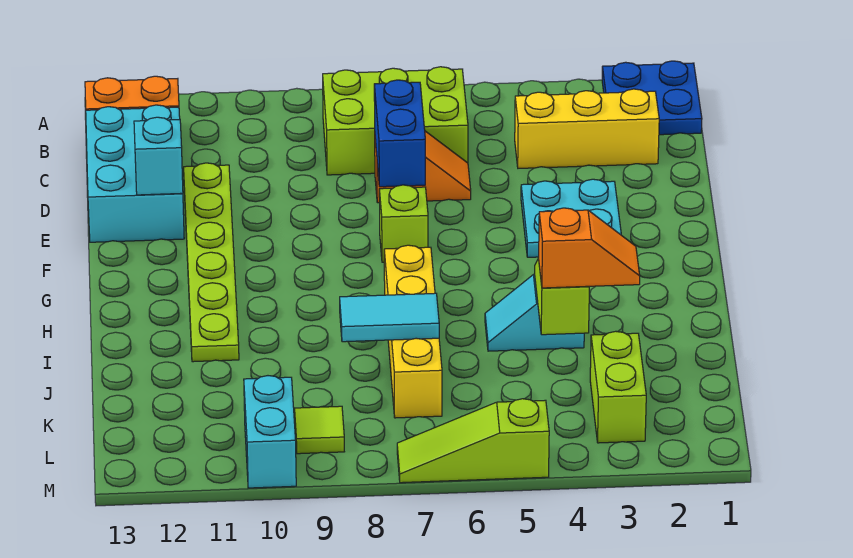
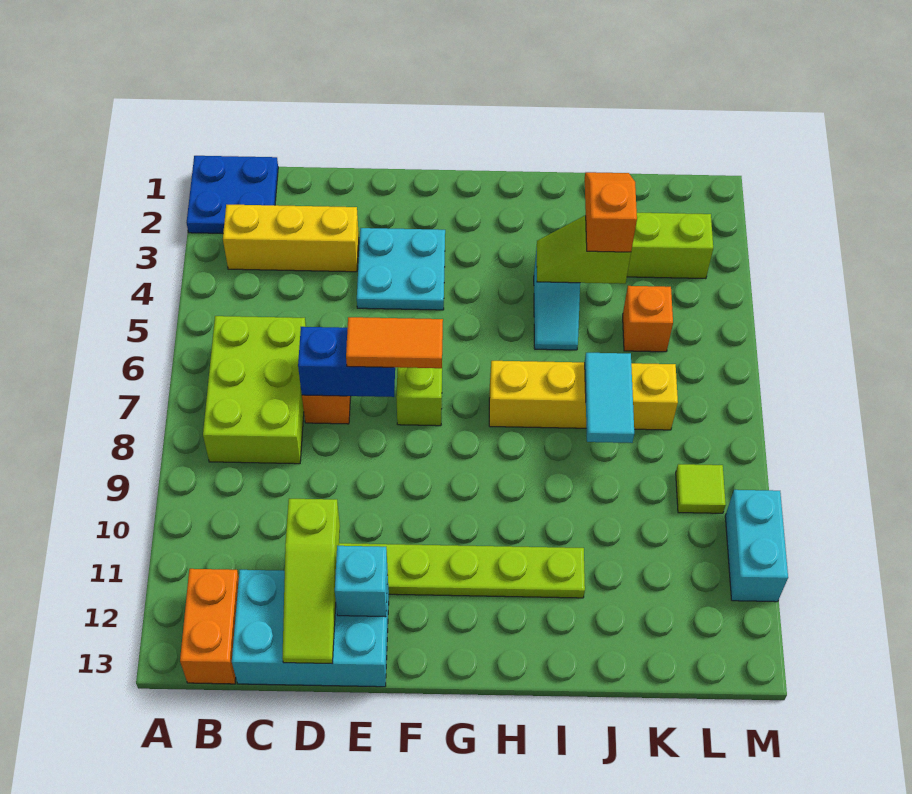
yellow brick C2:C4 level 1 -> yellow brick B3:D3 level 1
none -> orange tile E7:F7 level 3
none -> orange brick K5 level 1
cyan brick L10:M10 level 1 -> cyan brick M10:M11 level 1
lime slope M5:M7 level 1 top 5 -> lime slope D11:D13 level 2 top 11

